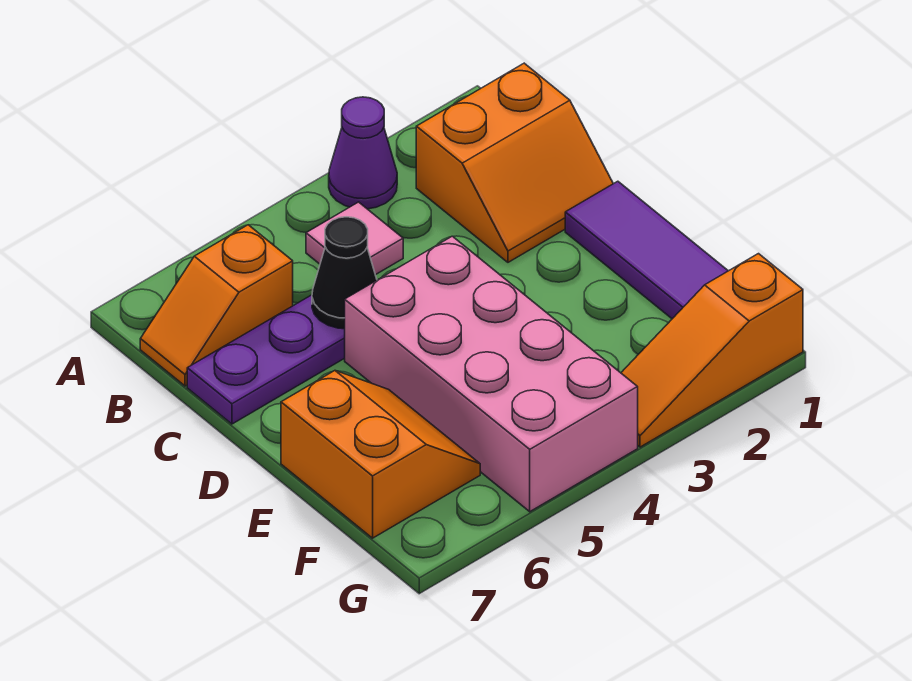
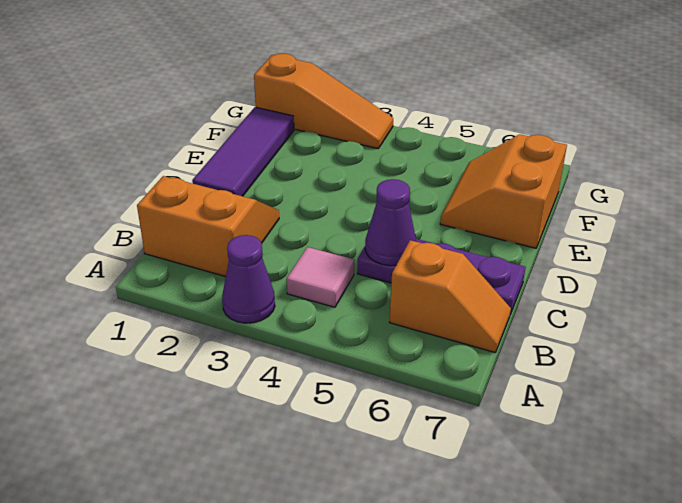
black cone C5 level 2 -> purple cone C5 level 2
pink brick D4:G5 level 1 -> none

